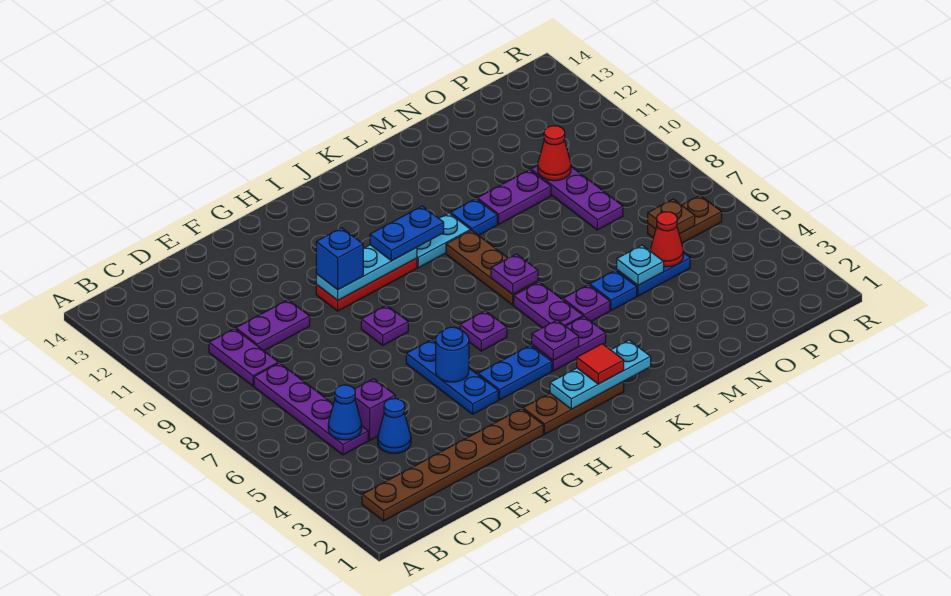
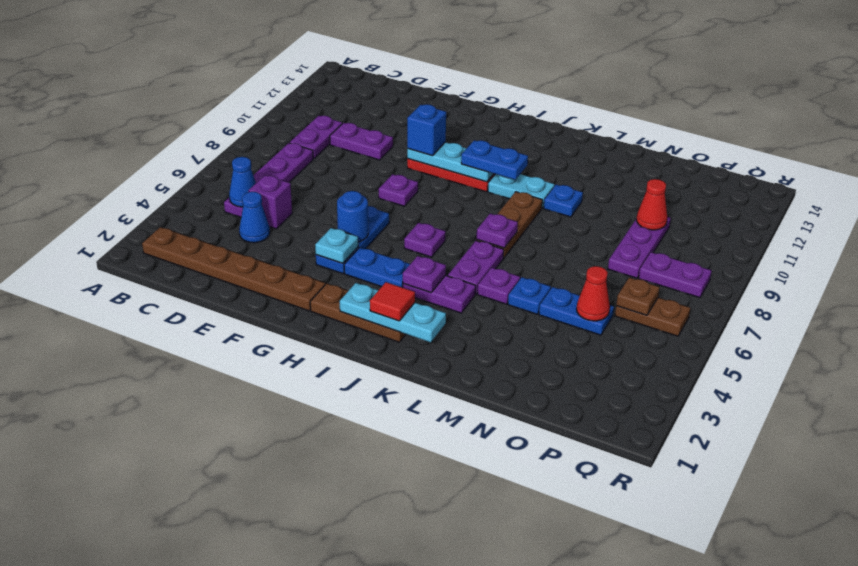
purple plate M10:N10 level 1 -> purple plate P8:Q8 level 1
cyan plate N5 level 2 -> cyan plate G4 level 2

